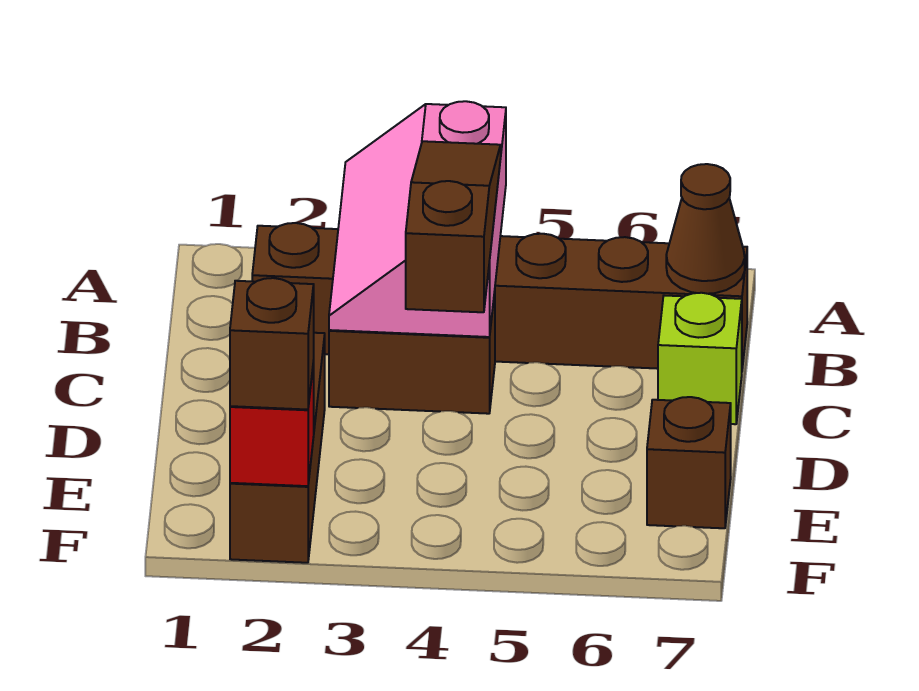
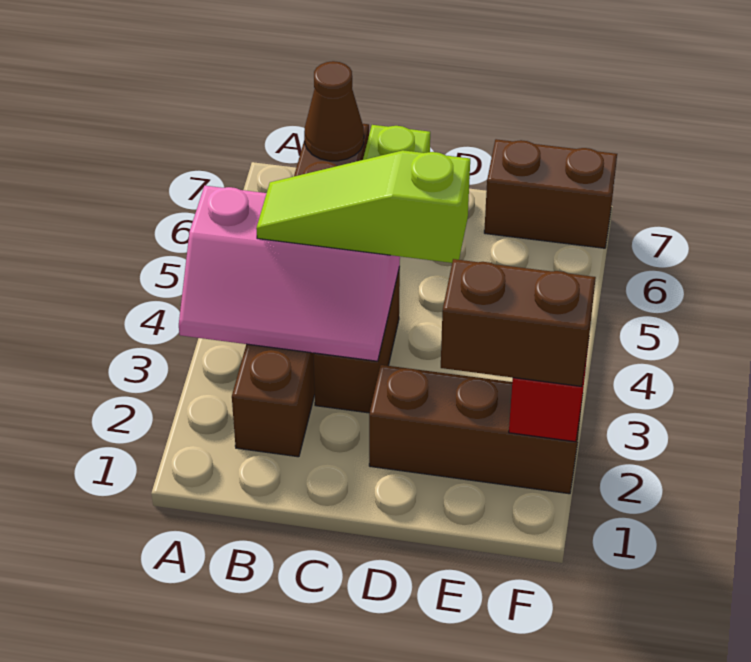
brown slope B4:D4 level 3 top D -> lime slope B4:D4 level 3 top D
brown brick E7 level 1 -> brown brick E7:F7 level 1
brown brick F2 level 3 -> brown brick E2:F2 level 3

